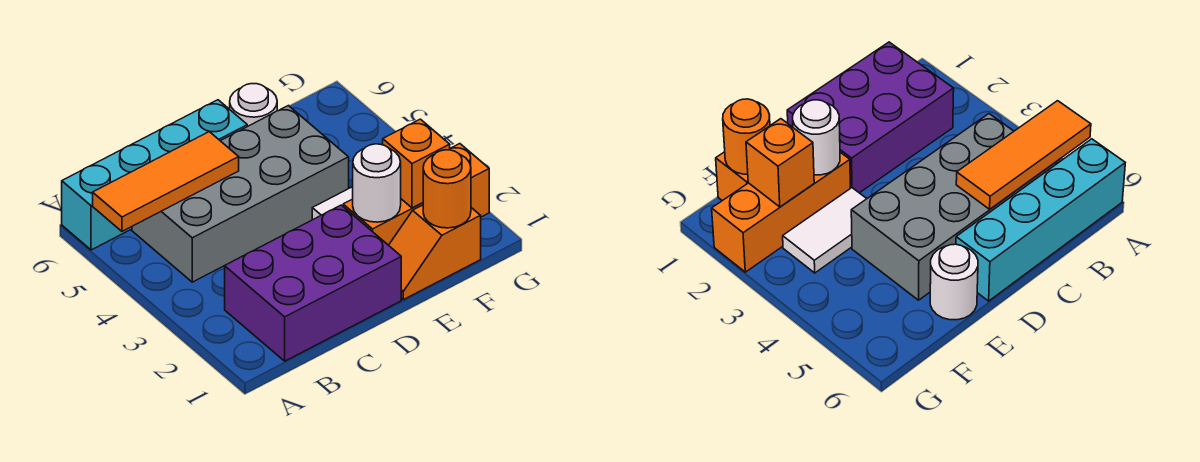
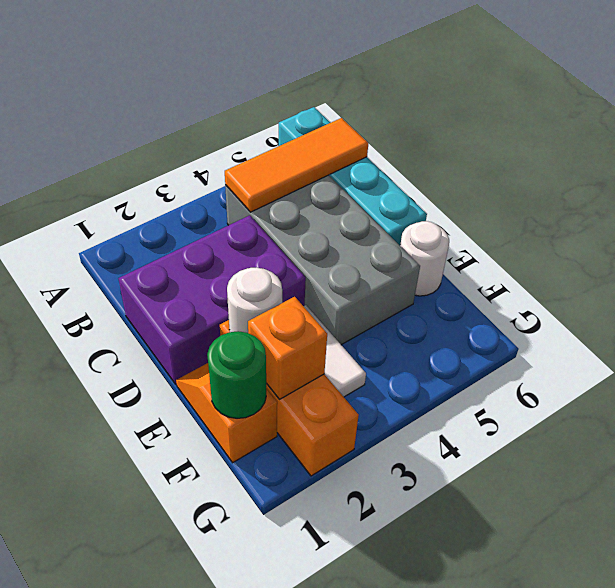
orange tile A5:C5 level 2 -> orange tile B4:B6 level 2
purple brick B1:D2 level 1 -> purple brick C1:D3 level 1
orange round brick F1 level 2 -> green round brick F1 level 2

